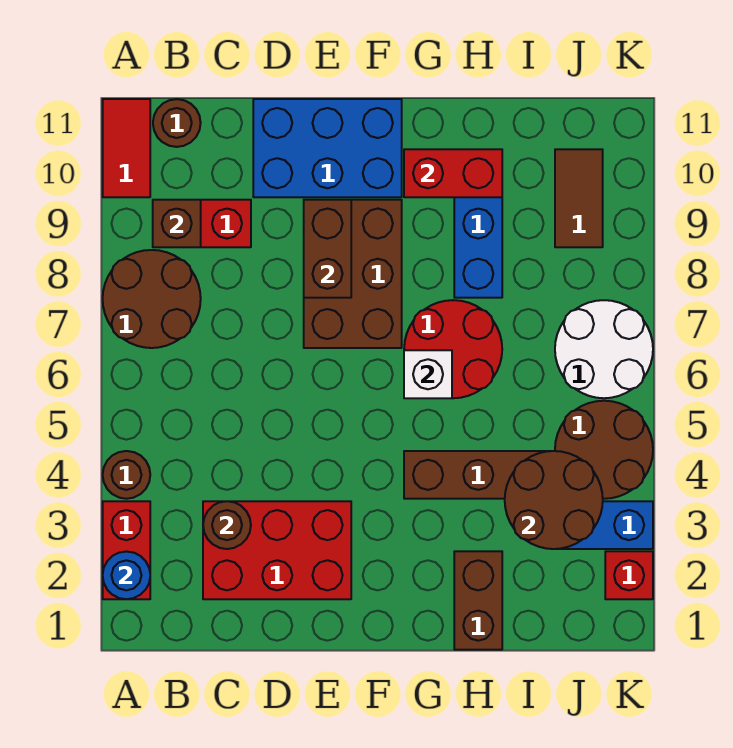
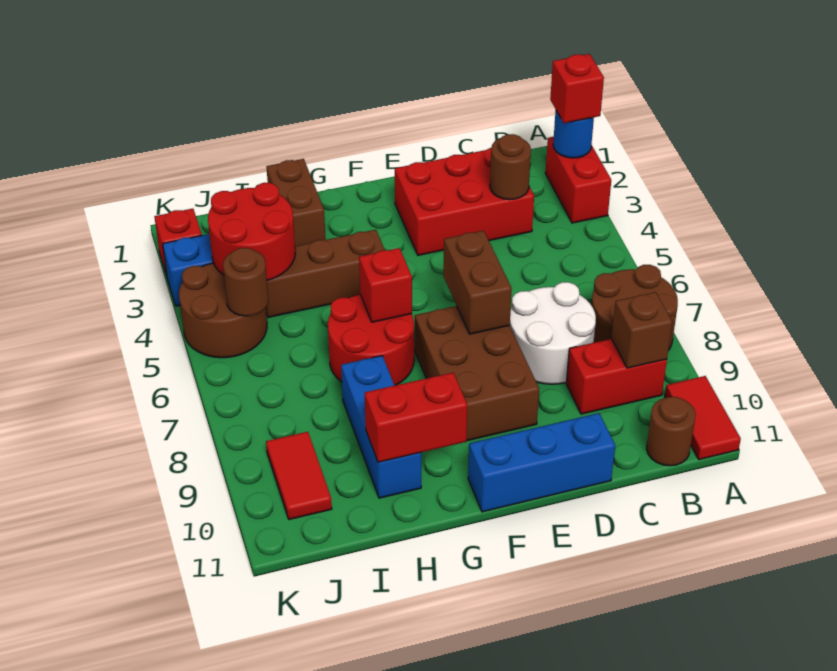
none -> red brick A2 level 3
brown round brick A4 level 1 -> brown round brick J5 level 2
blue brick D10:F11 level 1 -> blue brick D11:F11 level 1
brown brick E8:E9 level 2 -> brown brick E6:E7 level 2
white brick G6 level 2 -> red brick G6 level 2
brown round brick I3:J4 level 2 -> red round brick I3:J4 level 2
white round brick J6:K7 level 1 -> white round brick C7:D8 level 1
brown tile J9:J10 level 1 -> red tile J9:J10 level 1

